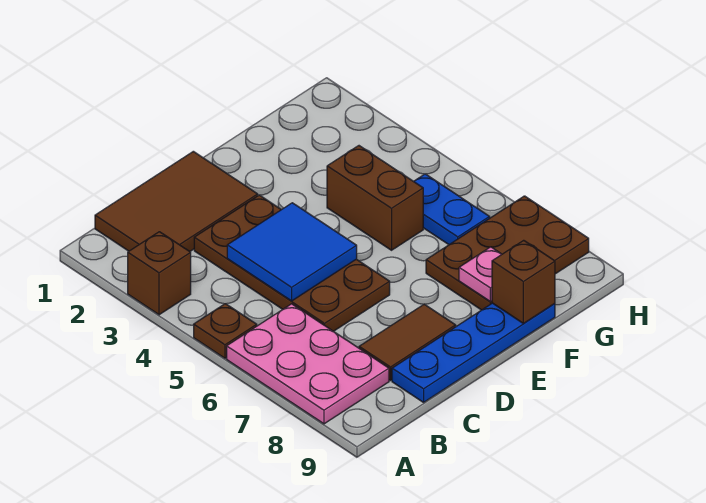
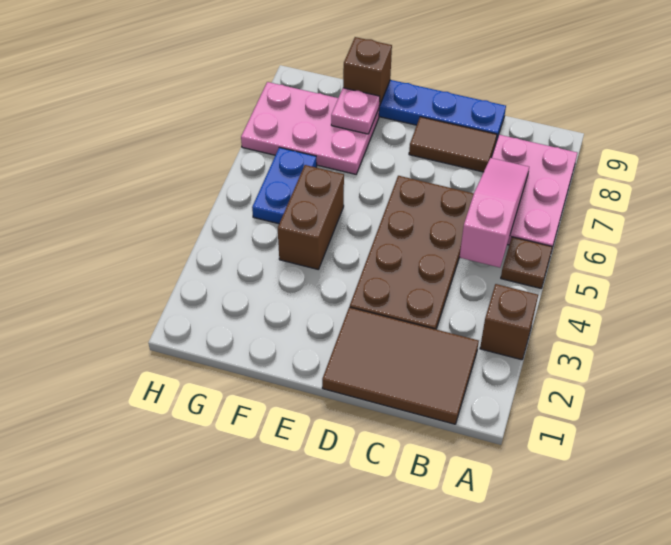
none -> pink slope B5:B7 level 2 top 5
blue tile C4:D5 level 2 -> none
brown plate F7:H8 level 1 -> pink plate F7:H8 level 1

